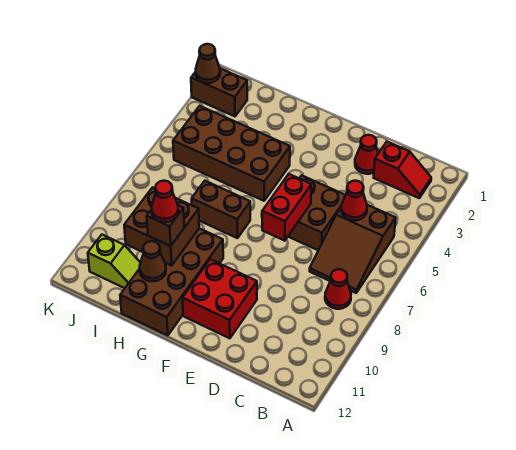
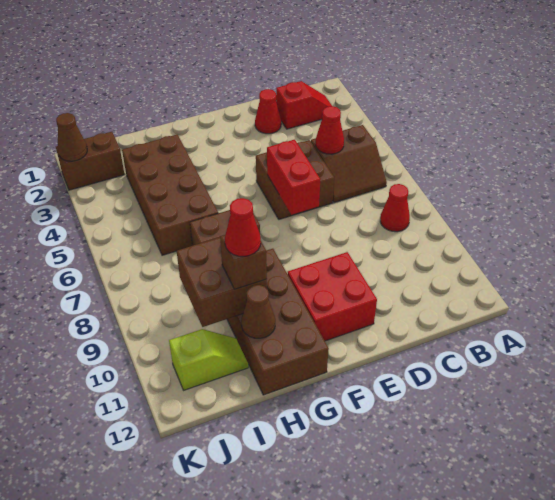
brown slope B5:C7 level 1 top 5 -> brown slope B5:C6 level 1 top 5
brown brick G4:J5 level 1 -> brown brick H3:I6 level 1

